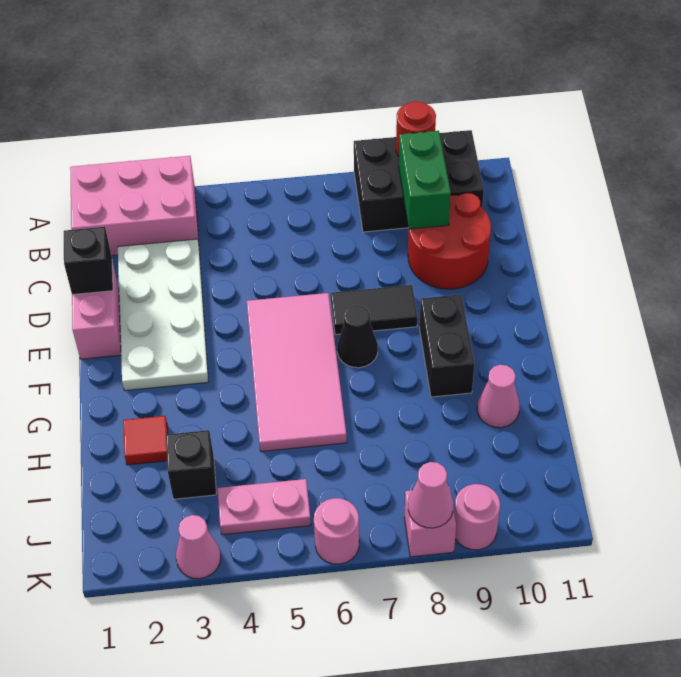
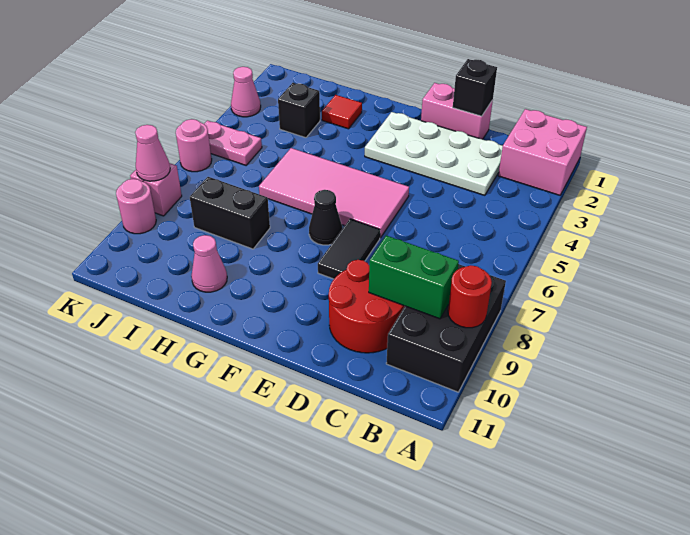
pink brick A1:B3 level 1 -> pink brick A1:B2 level 1
black brick F9:G9 level 1 -> black brick H8:I8 level 1
pink plate J4:J5 level 1 -> pink plate J5:K5 level 1

